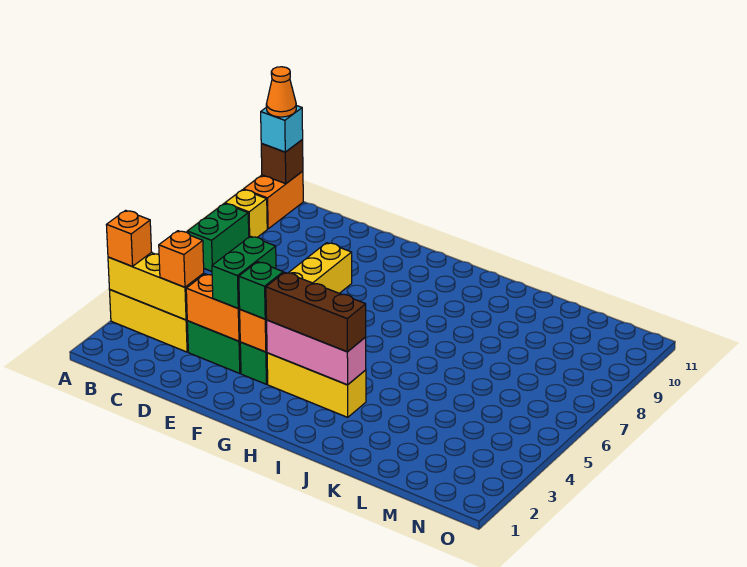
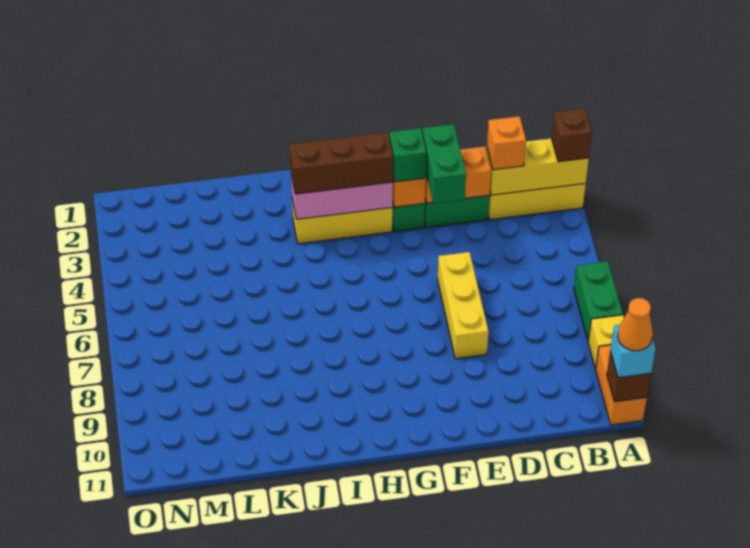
orange brick A3 level 3 -> brown brick A3 level 3

